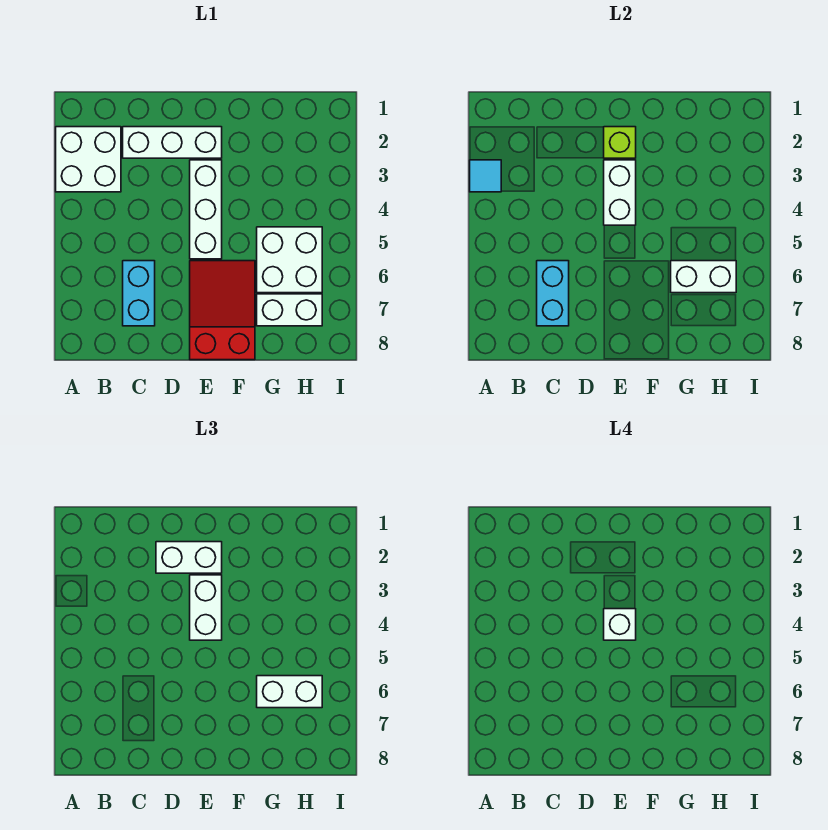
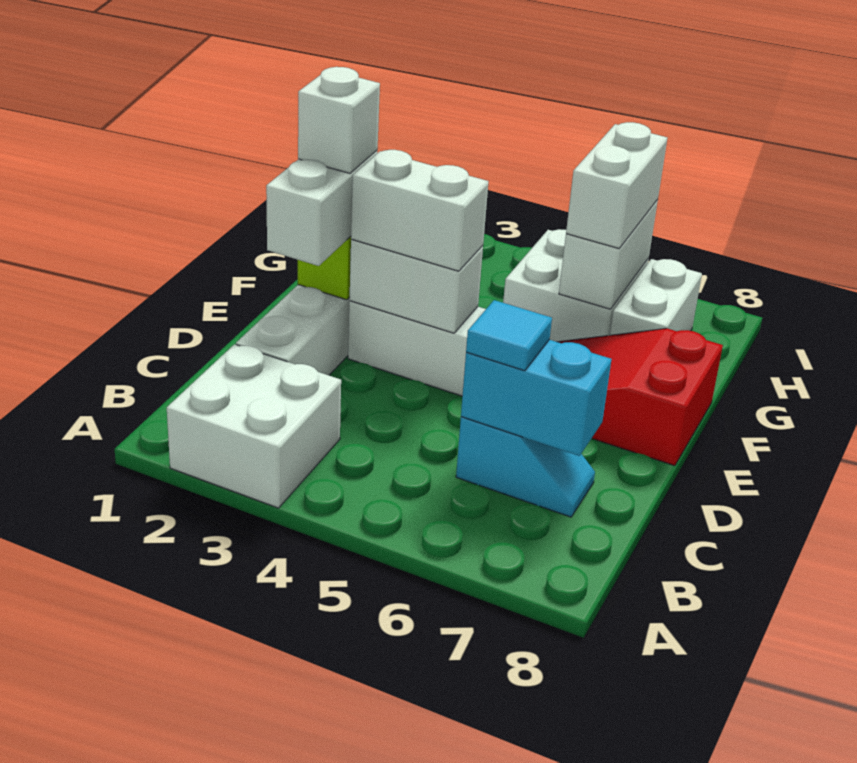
cyan tile A3 level 2 -> cyan tile C6 level 3
cyan brick C6:C7 level 1 -> cyan slope C6:C7 level 1 top 6
white brick E4 level 4 -> white brick E2 level 4

